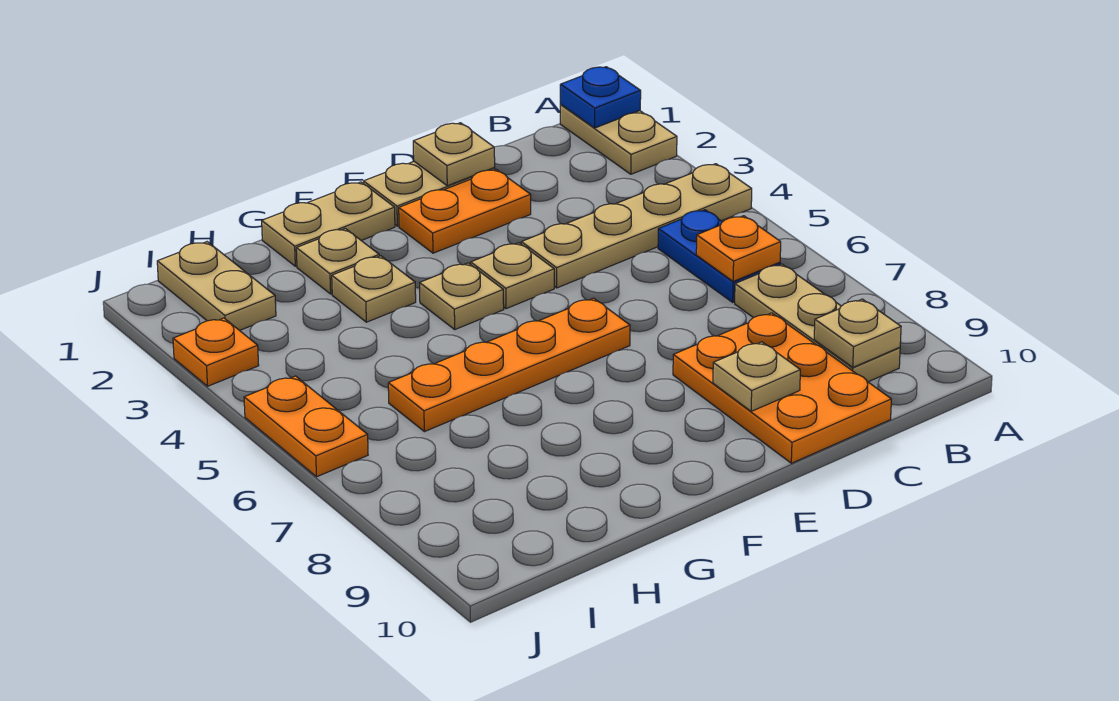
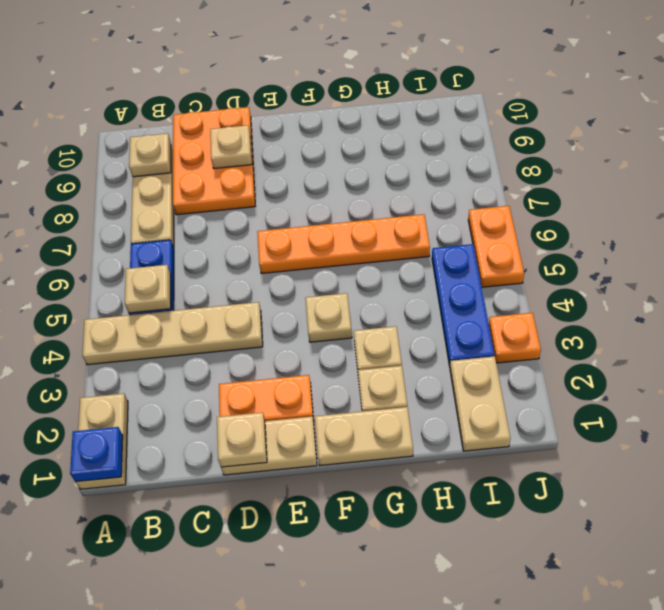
orange plate B6 level 2 -> none
tan plate E4 level 1 -> tan plate B5 level 2
none -> blue plate I3:I5 level 1

